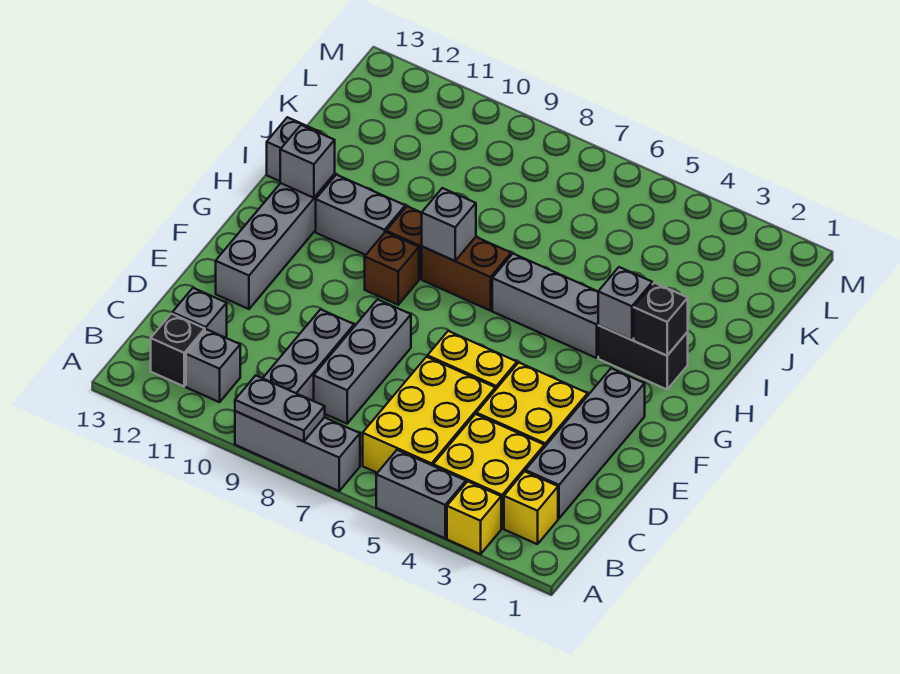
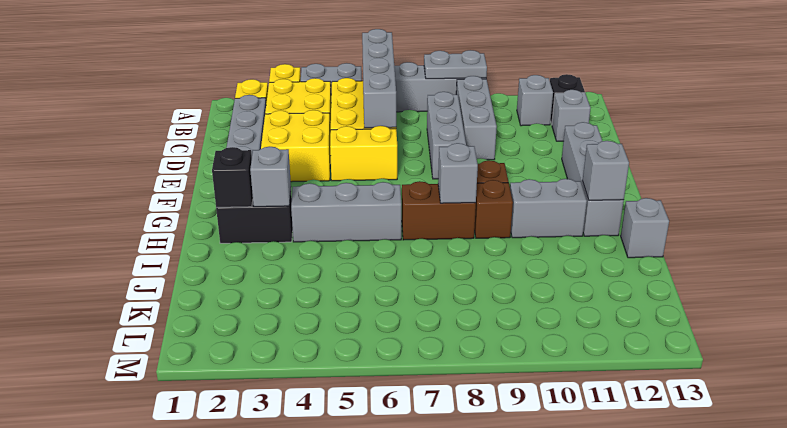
none -> grey brick A6:D6 level 2

